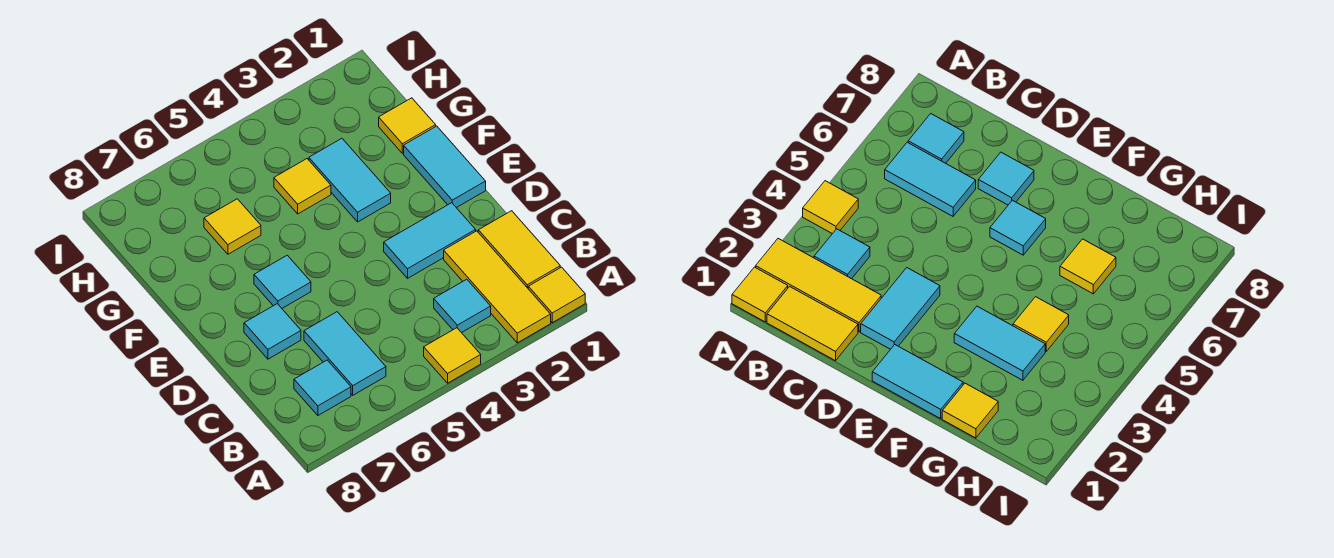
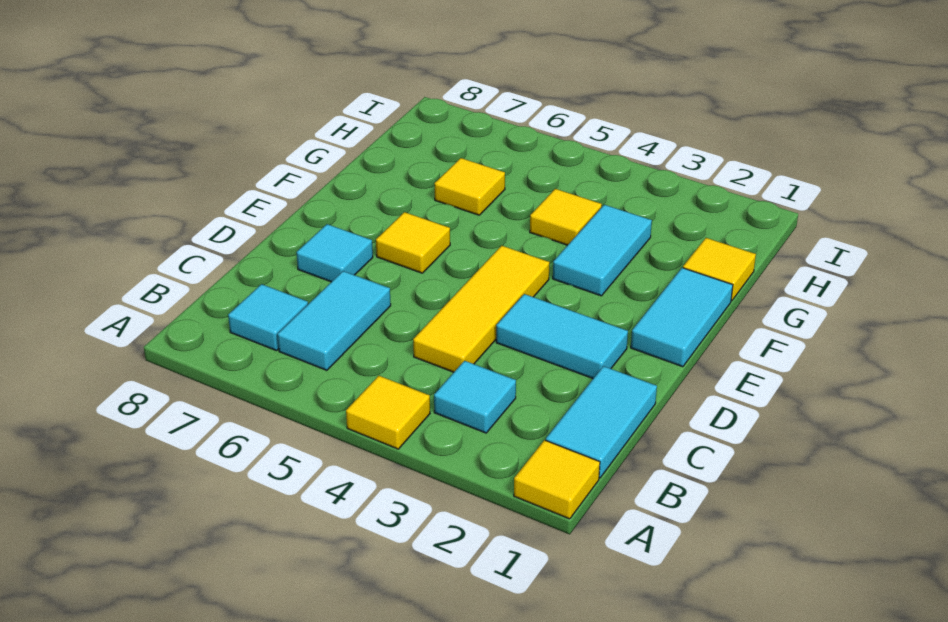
yellow tile A2:C2 level 1 -> yellow tile C4:E4 level 1
yellow tile B1:C1 level 1 -> cyan tile B1:C1 level 1
cyan tile E6 level 1 -> yellow tile E6 level 1

